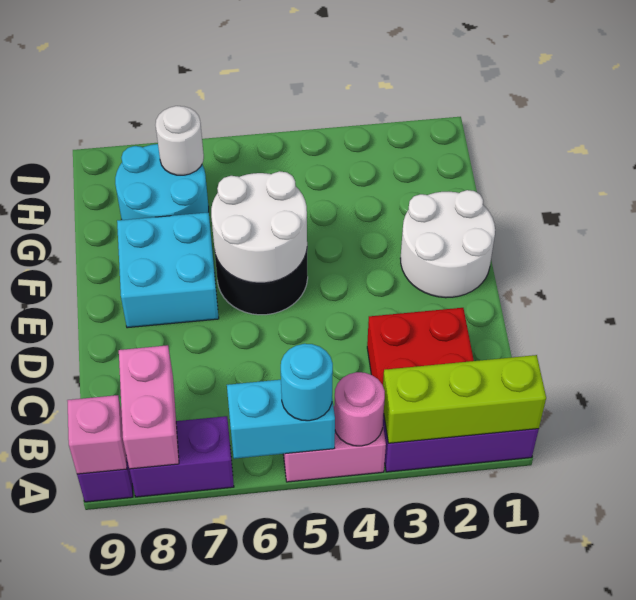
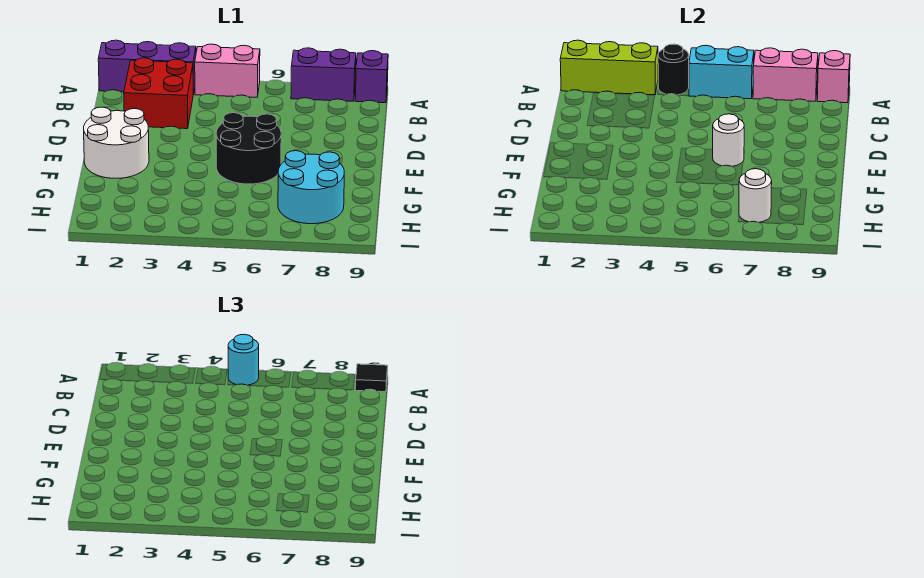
pink round brick A4 level 2 -> black round brick A4 level 2
pink brick A8:B8 level 2 -> pink brick A7:A8 level 2
none -> black tile A9 level 3
white round brick E5:F6 level 2 -> white round brick E6 level 2
cyan brick E7:F8 level 1 -> none

